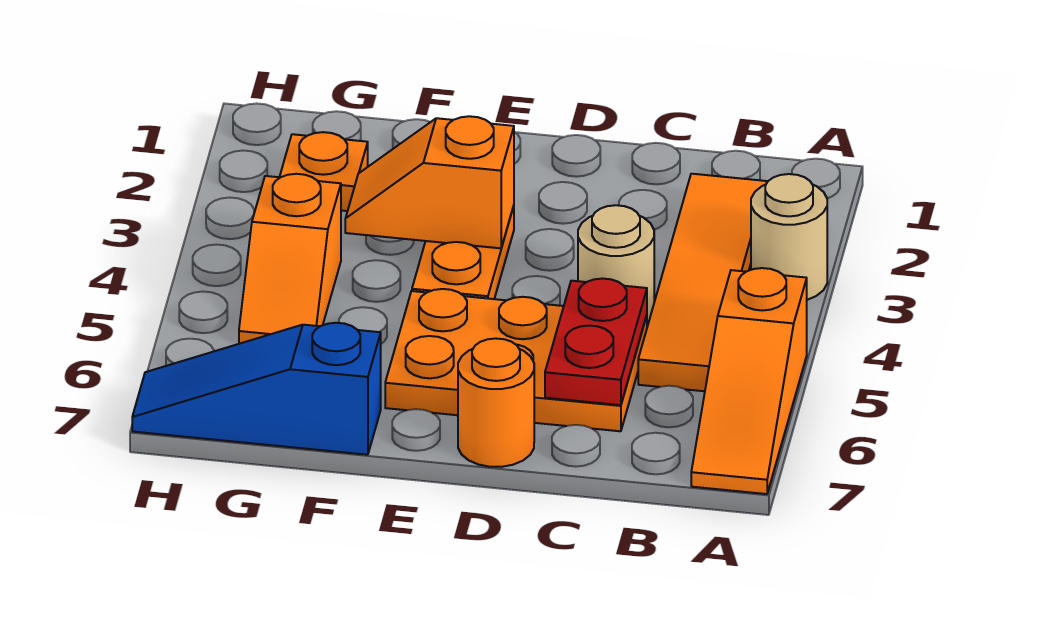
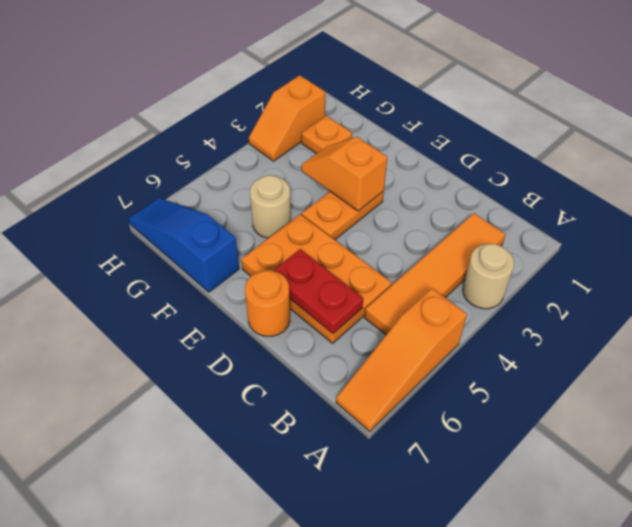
tan round brick C4 level 1 -> tan round brick F5 level 1
red plate C5:C6 level 2 -> red plate C6:D6 level 2
orange slope G4:G5 level 1 top 4 -> orange slope H2:H3 level 1 top 2

